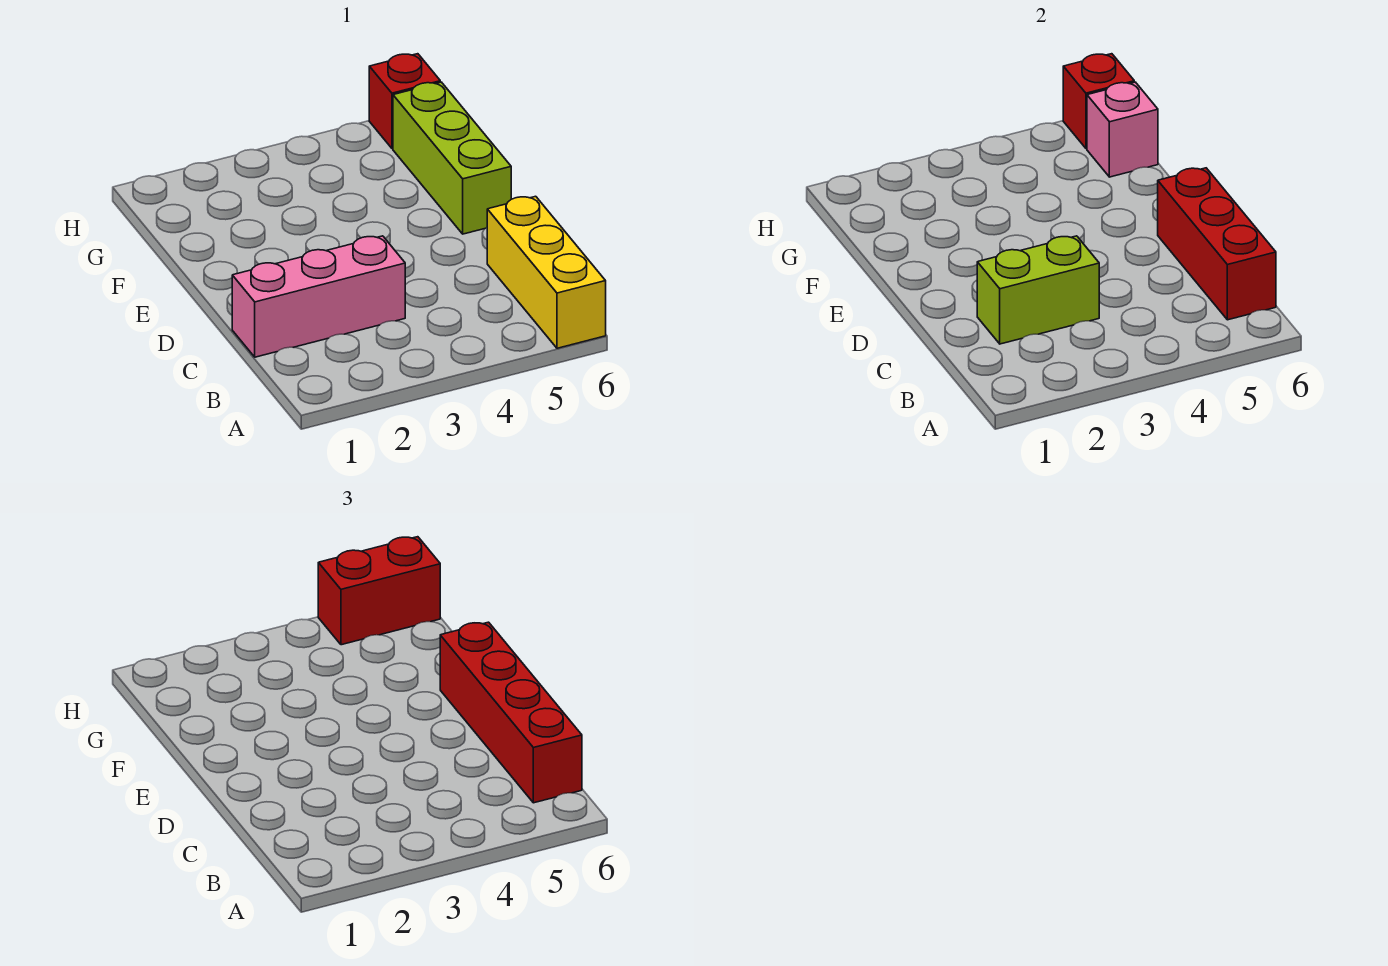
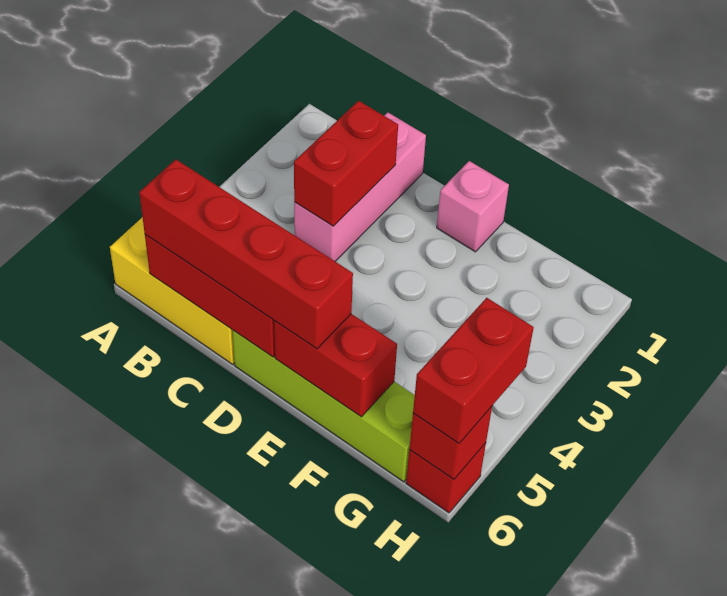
lime brick C2:C3 level 2 -> red brick C2:C3 level 2
lime brick E6:G6 level 1 -> lime brick D6:G6 level 1
none -> red brick E6:F6 level 2
pink brick G6 level 2 -> pink brick E1 level 1

